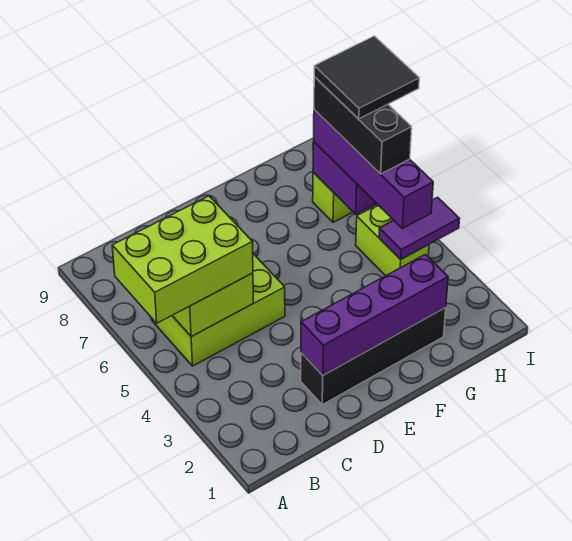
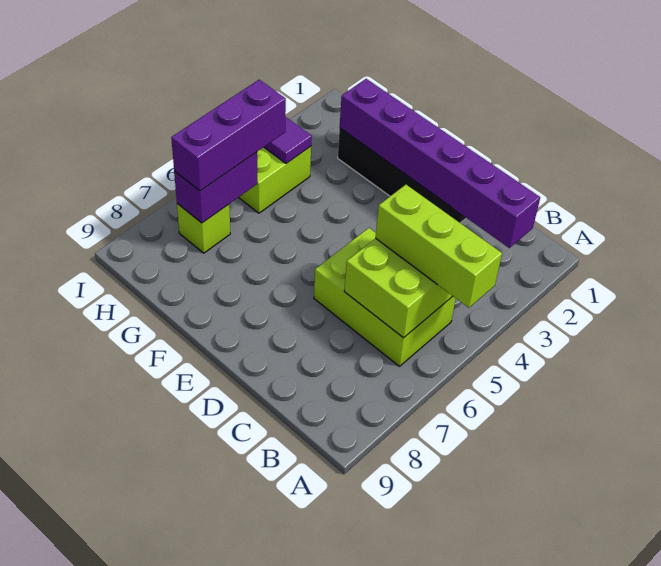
lime brick A5:C6 level 3 -> lime brick A5:C5 level 3
purple brick D2:G2 level 2 -> purple brick B2:G2 level 2
purple brick H4:H7 level 3 -> purple brick H5:H7 level 3
black brick H5:H7 level 4 -> none
black tile H6:I7 level 5 -> none

